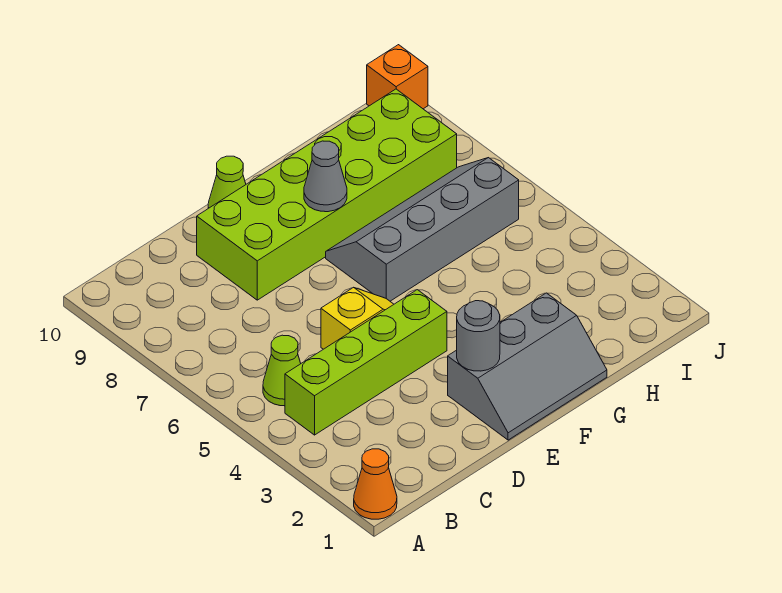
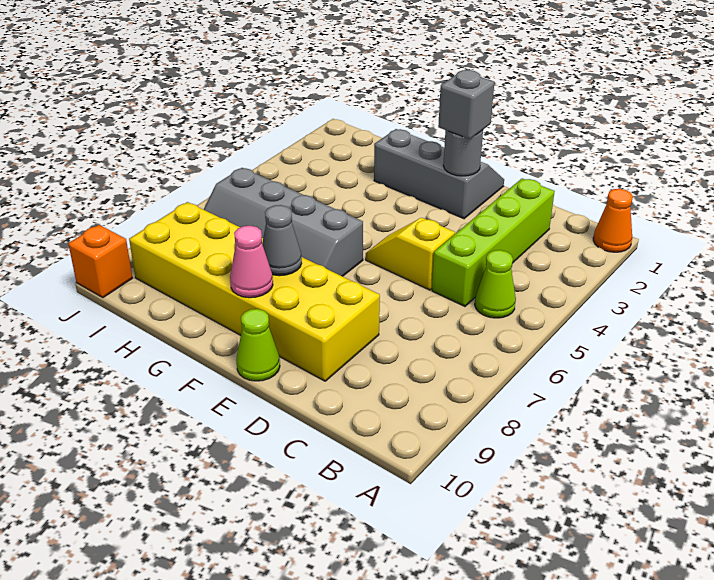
lime brick B4:E4 level 1 -> lime brick C2:C5 level 1
lime brick D8:I9 level 1 -> yellow brick D8:I9 level 1
none -> grey brick E2 level 3
none -> pink cone F9 level 2

